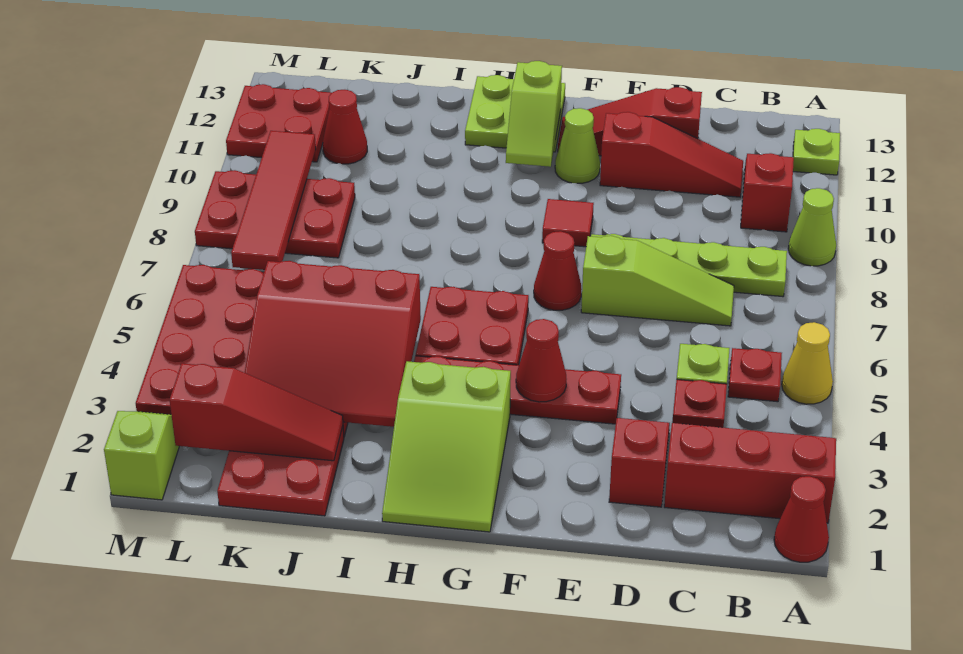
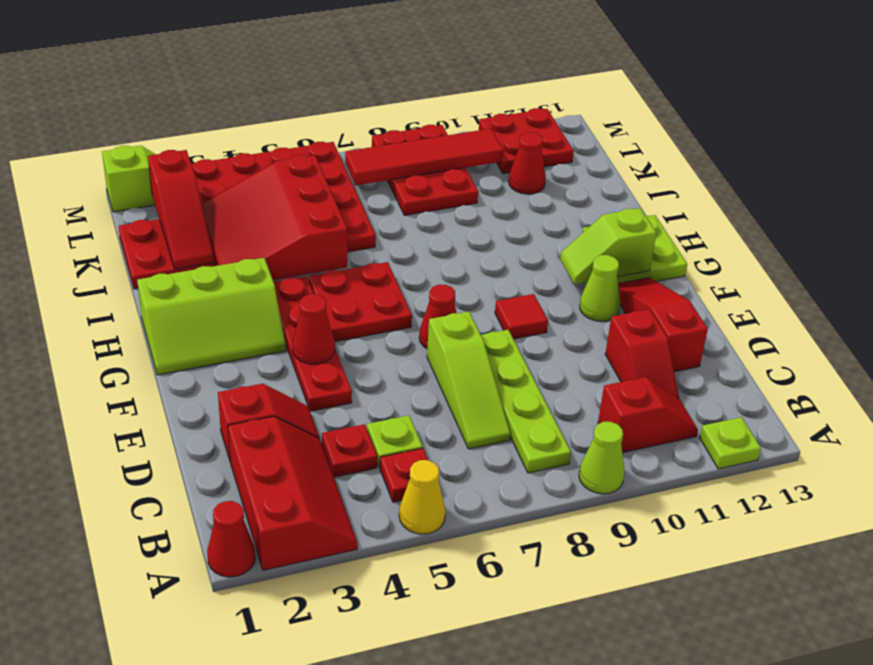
red slope C11:E11 level 1 top E -> red slope C11:D11 level 1 top D
lime slope G1:H3 level 1 top 3 -> lime slope G1:H3 level 1 top H

